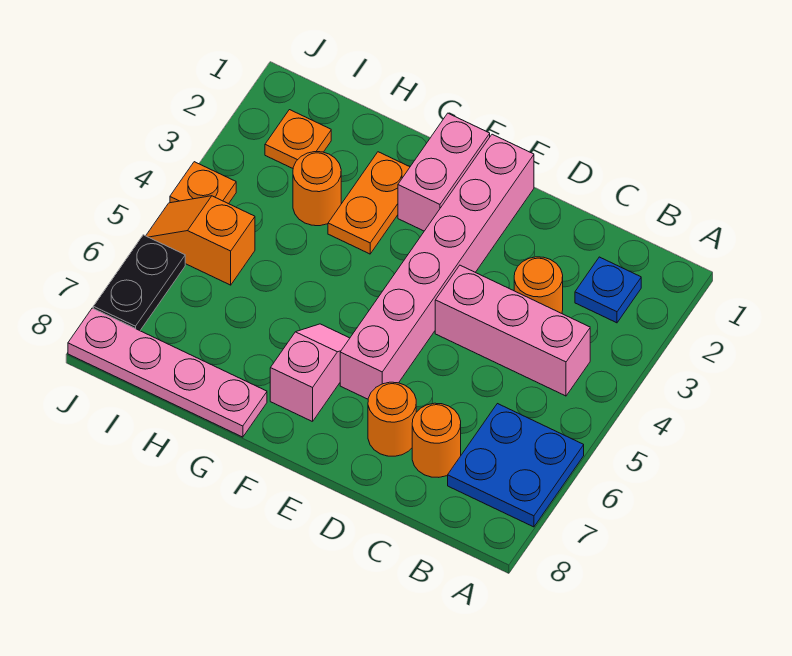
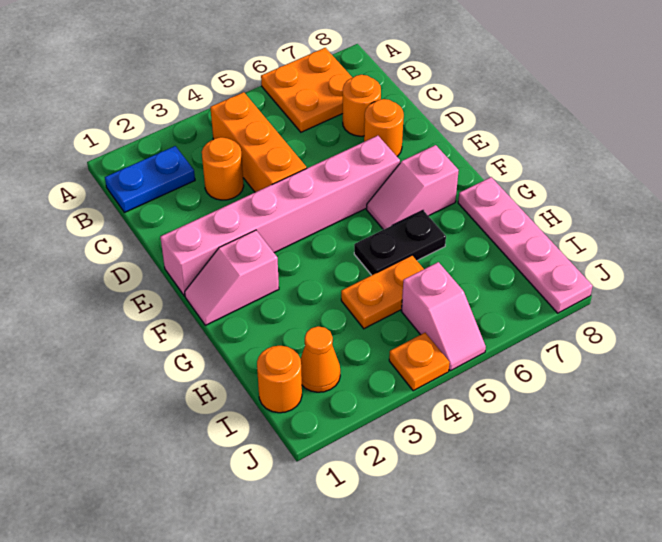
blue plate A6:B7 level 1 -> orange plate A6:B7 level 1
blue plate B2 level 1 -> blue plate B1:B2 level 1
pink brick B4:D4 level 1 -> orange brick B4:D4 level 1
pink brick F1:F2 level 1 -> pink slope F1:F2 level 1 top 2
orange plate G2:G3 level 1 -> orange plate H4:H5 level 1
orange round brick H3 level 1 -> orange round brick I1 level 1
orange plate I2 level 1 -> orange cone I2 level 1
orange slope I5:J5 level 1 top I -> pink slope I5:J5 level 1 top I
black plate J6:J7 level 1 -> black plate G5:G6 level 1

